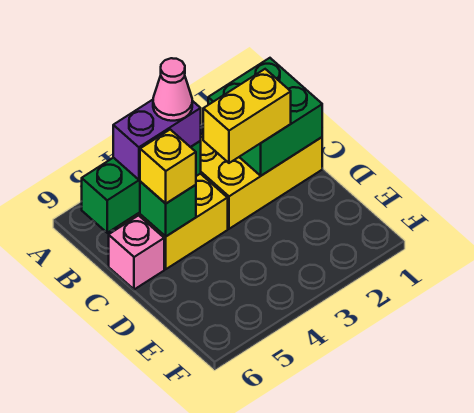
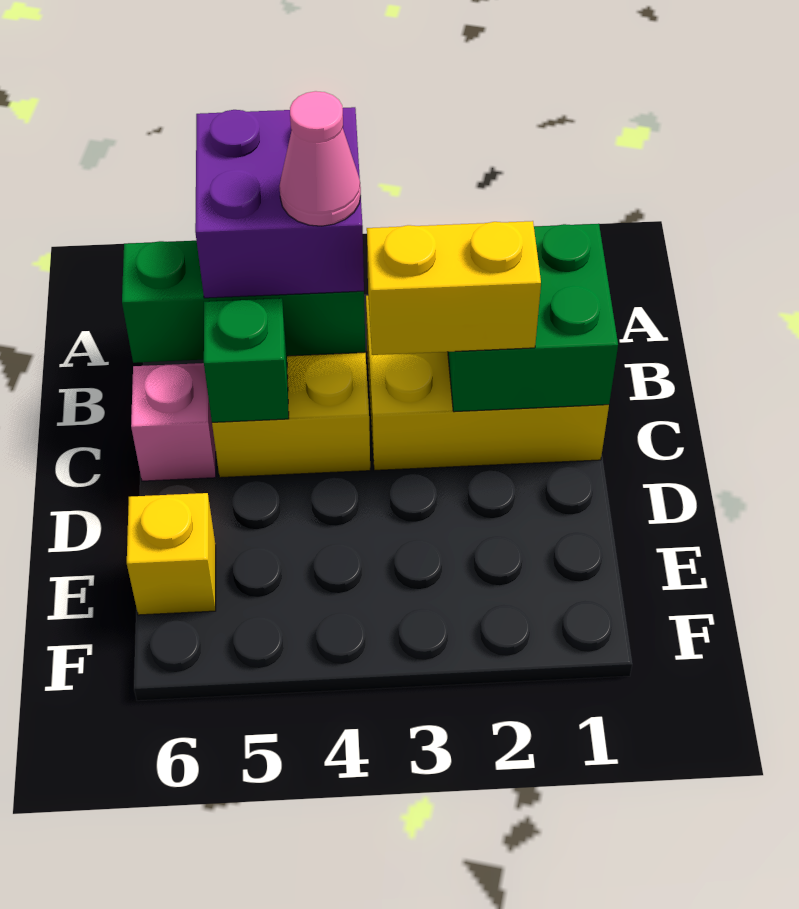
purple brick B4:B5 level 3 -> purple brick A4:B5 level 3
yellow brick C5 level 3 -> yellow brick E6 level 1

